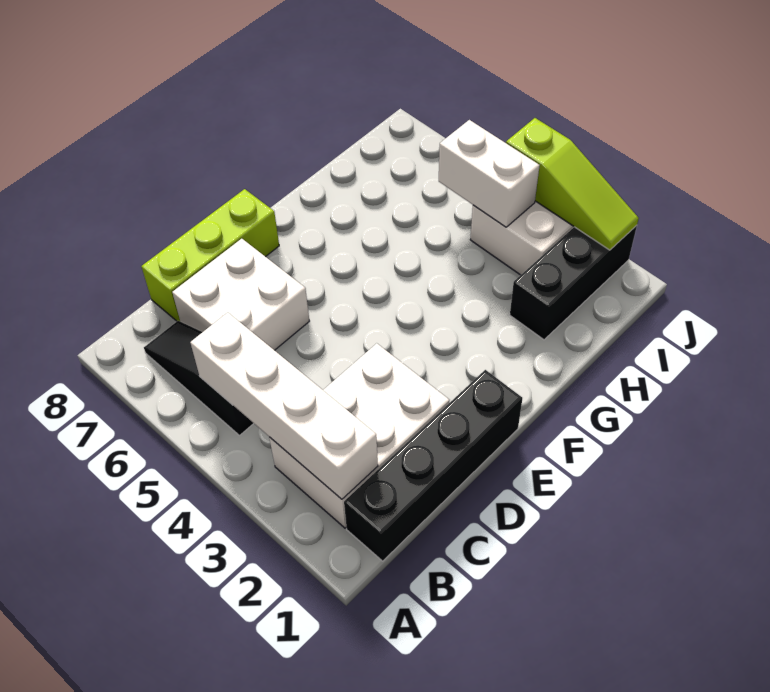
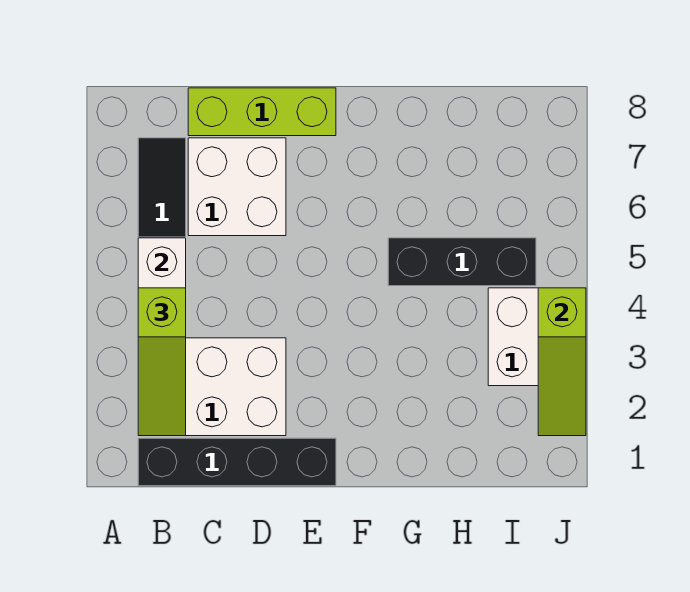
none -> lime slope B2:B4 level 3 top 4
black brick H2:J2 level 1 -> black brick G5:I5 level 1
white brick I4:I5 level 2 -> none

